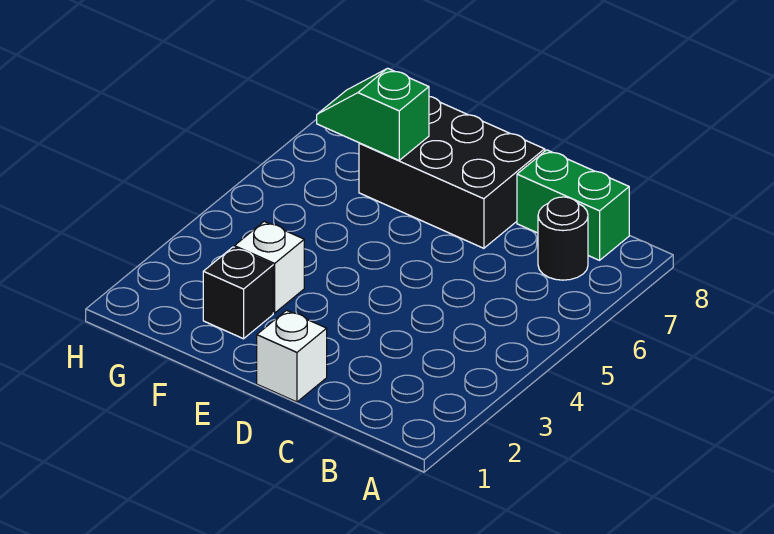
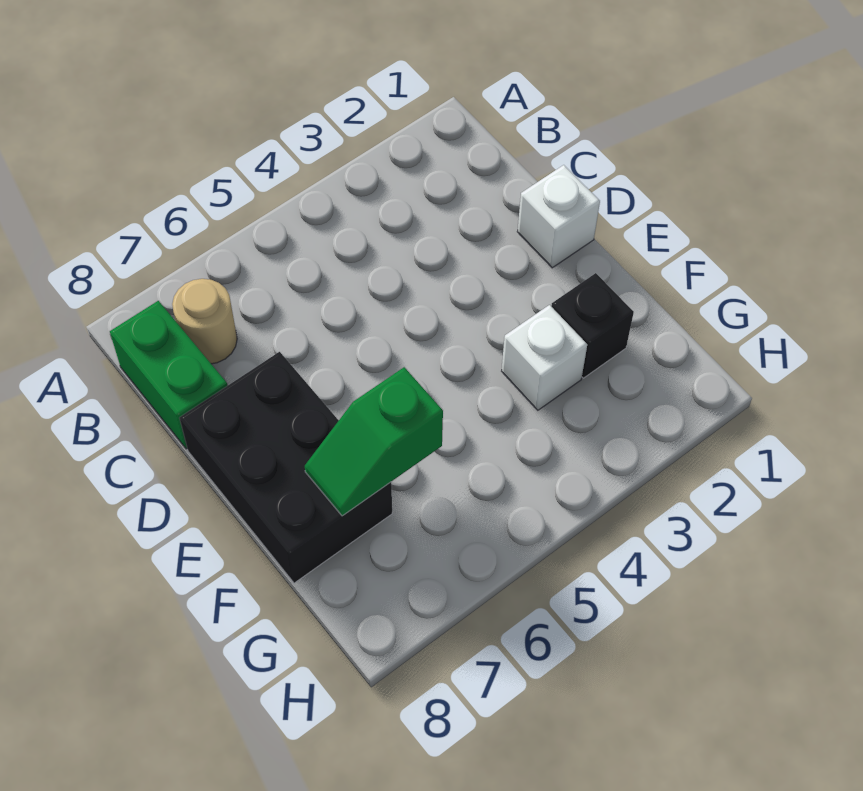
black round brick B7 level 1 -> tan round brick B7 level 1
green slope F7:G7 level 2 top F -> green slope F6:F7 level 2 top 6

